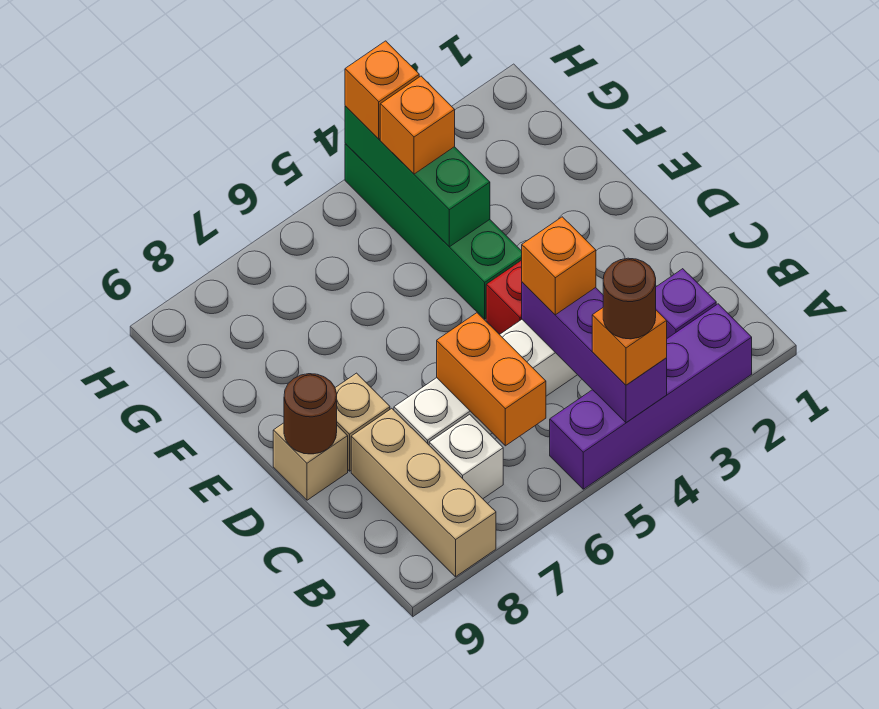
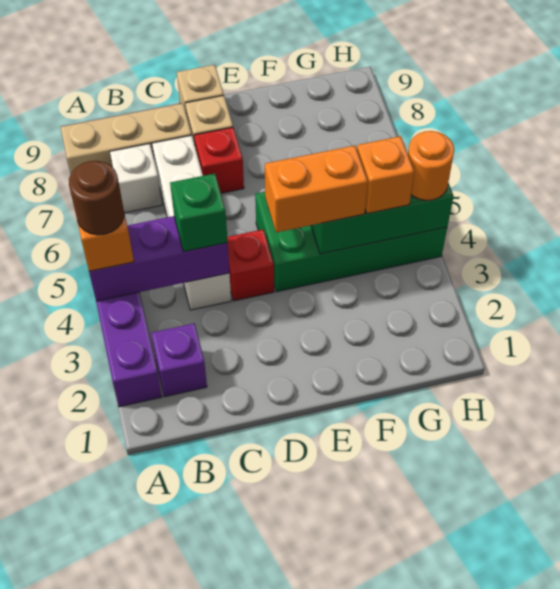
orange brick B6:C6 level 2 -> orange brick E4:F4 level 3
orange brick C4 level 3 -> green brick C4 level 3
none -> red brick D7 level 1
brown round brick D9 level 2 -> none
green brick E4:H4 level 1 -> green brick E4:H5 level 1
orange brick H4 level 3 -> orange round brick H4 level 3

